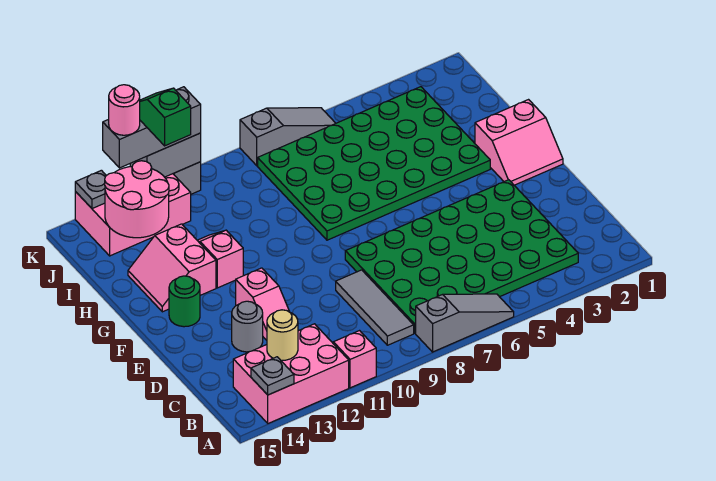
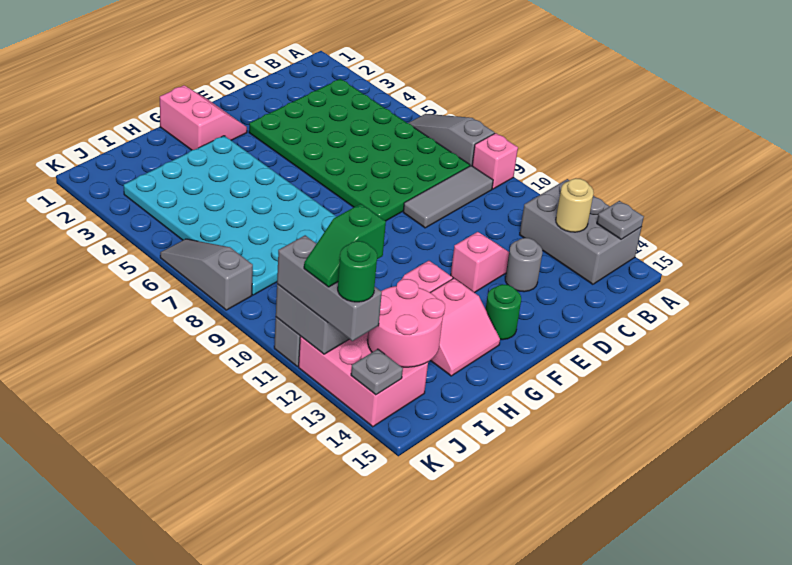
pink brick A11 level 1 -> pink brick A9 level 1
pink brick A12:B14 level 1 -> grey brick A12:B14 level 1
green plate G3:J8 level 1 -> cyan plate G3:J8 level 1
pink round brick K13 level 4 -> green round brick K13 level 4

